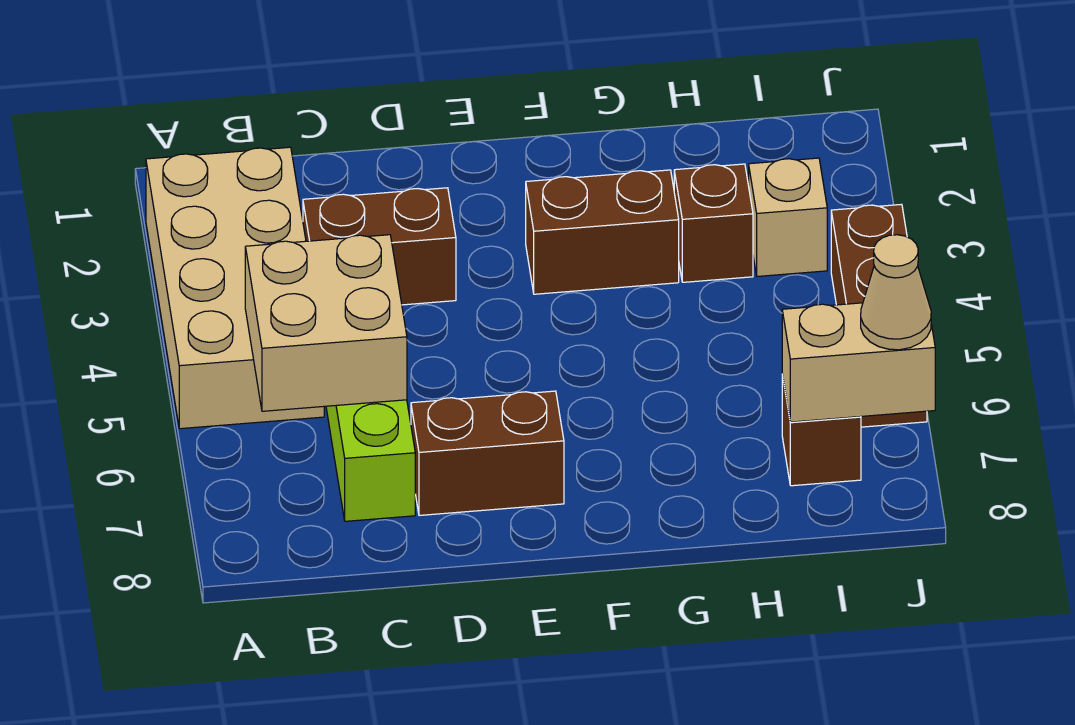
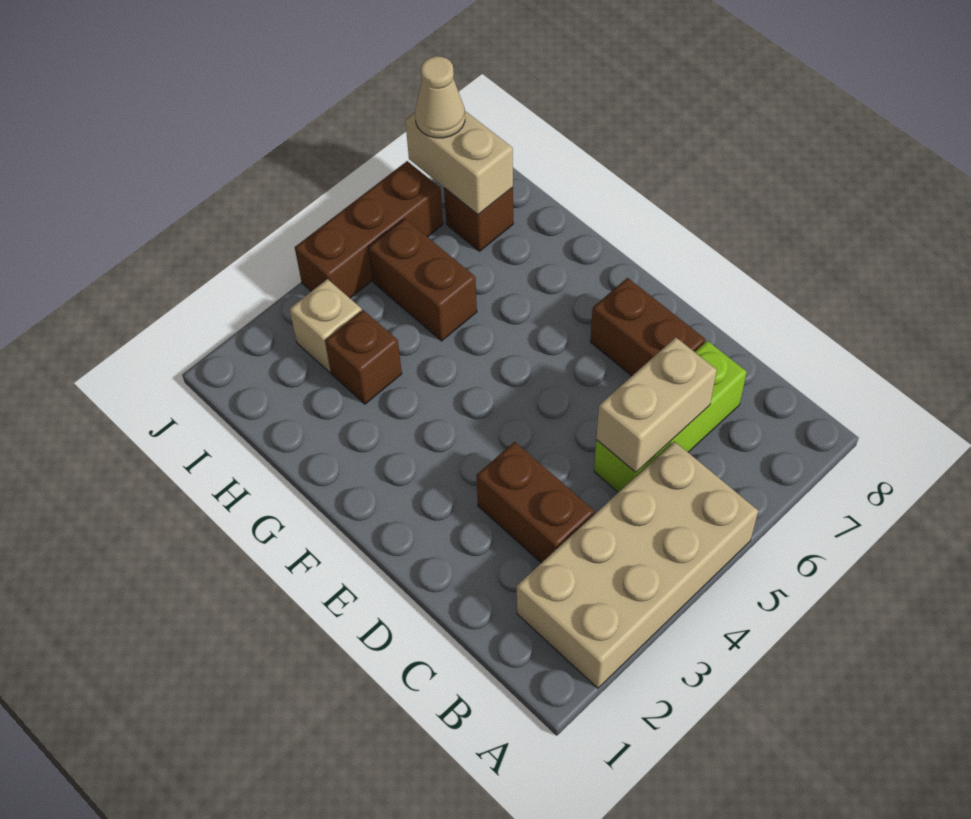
tan brick B5:C6 level 2 -> tan brick C5:C6 level 2
brown brick F3:G3 level 1 -> brown brick H5:I5 level 1

